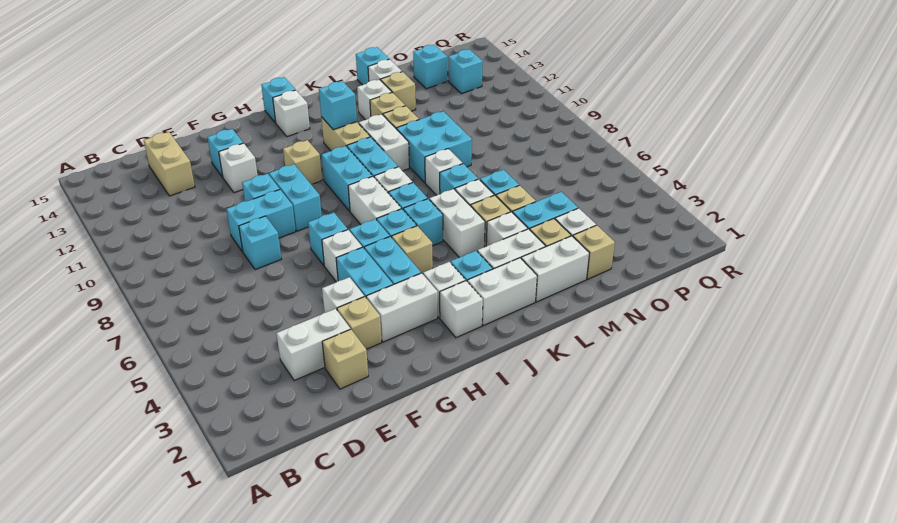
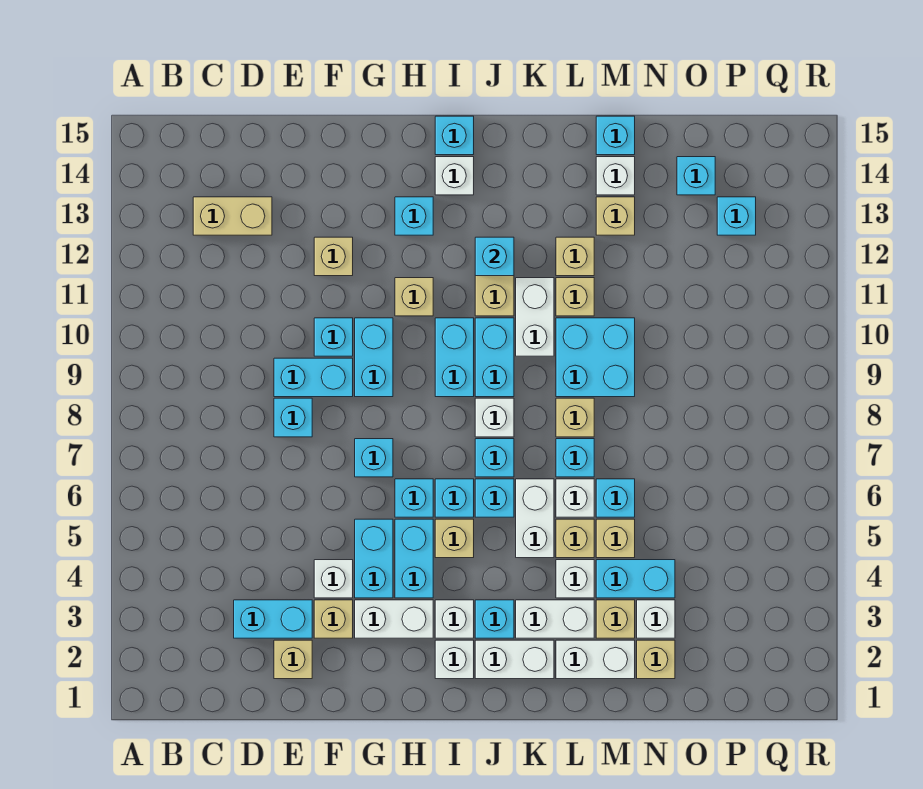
white brick D3:E3 level 1 -> cyan brick D3:E3 level 1
tan brick D13:D14 level 1 -> tan brick C13:D13 level 1
white brick F12 level 1 -> tan brick F12 level 1
cyan brick F13 level 1 -> cyan brick H13 level 1
white brick G6 level 1 -> none
white brick I7:I8 level 1 -> none
white brick L8 level 1 -> tan brick L8 level 1
white brick L13 level 1 -> none

